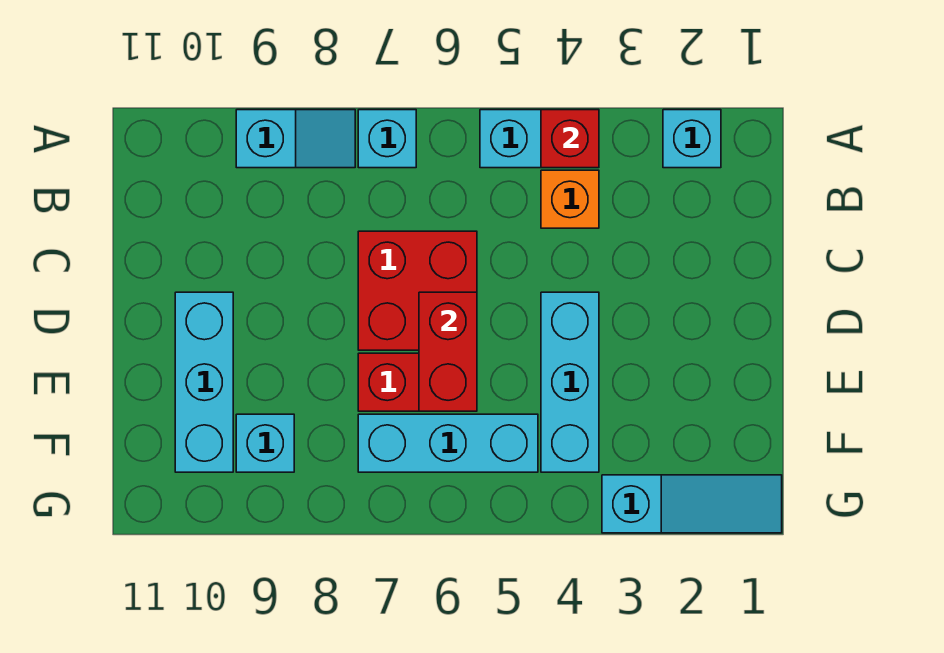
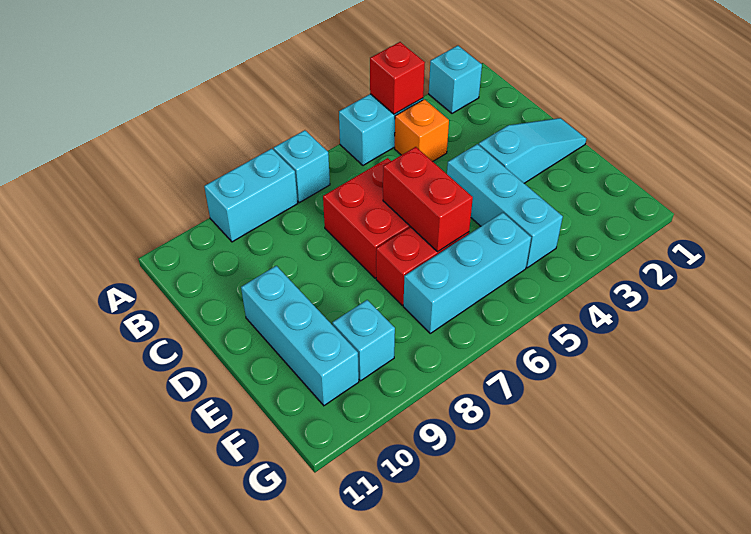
cyan slope A8:A9 level 1 top 9 -> cyan brick A8:A9 level 1
cyan slope G1:G3 level 1 top 3 -> cyan slope D1:D3 level 1 top 3

